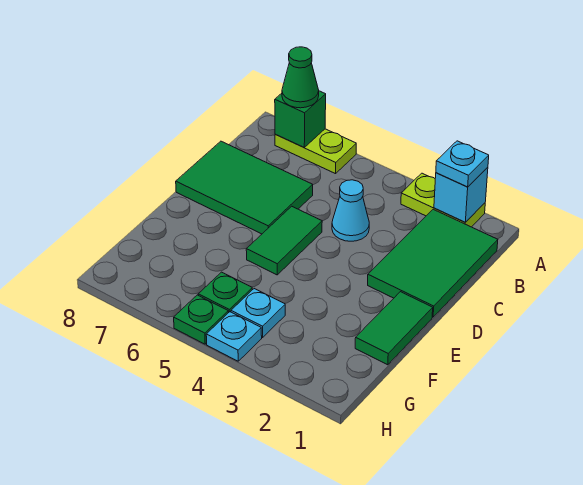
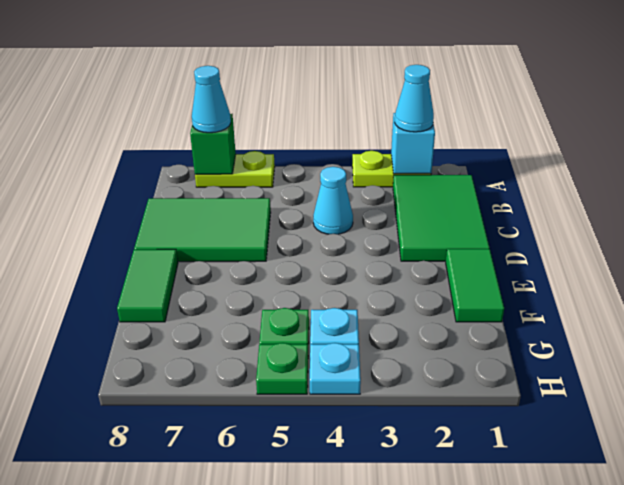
cyan plate A2 level 3 -> cyan cone A2 level 3
green cone A7 level 3 -> cyan cone A7 level 3
green tile D5:E5 level 1 -> green tile E8:F8 level 1

